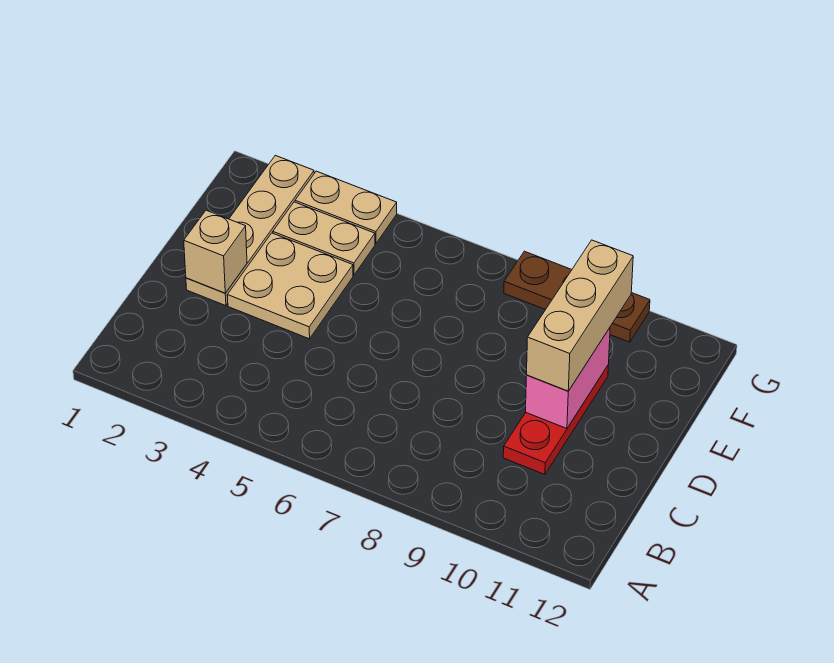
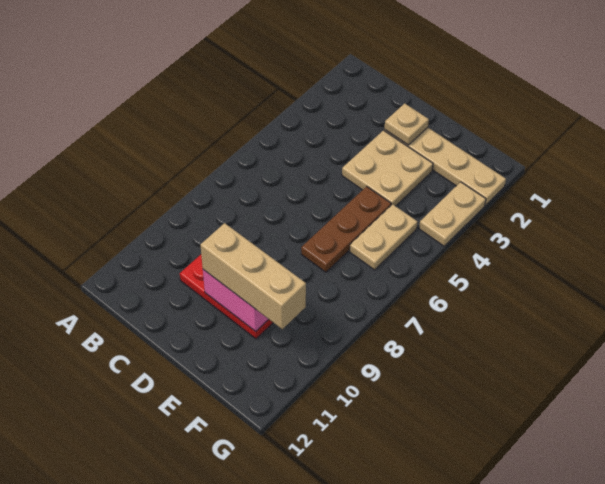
tan brick D2 level 2 -> tan plate D2 level 2
tan plate F3:F4 level 1 -> tan plate F5:F6 level 1
brown plate G8:G10 level 1 -> brown plate E5:E7 level 1

